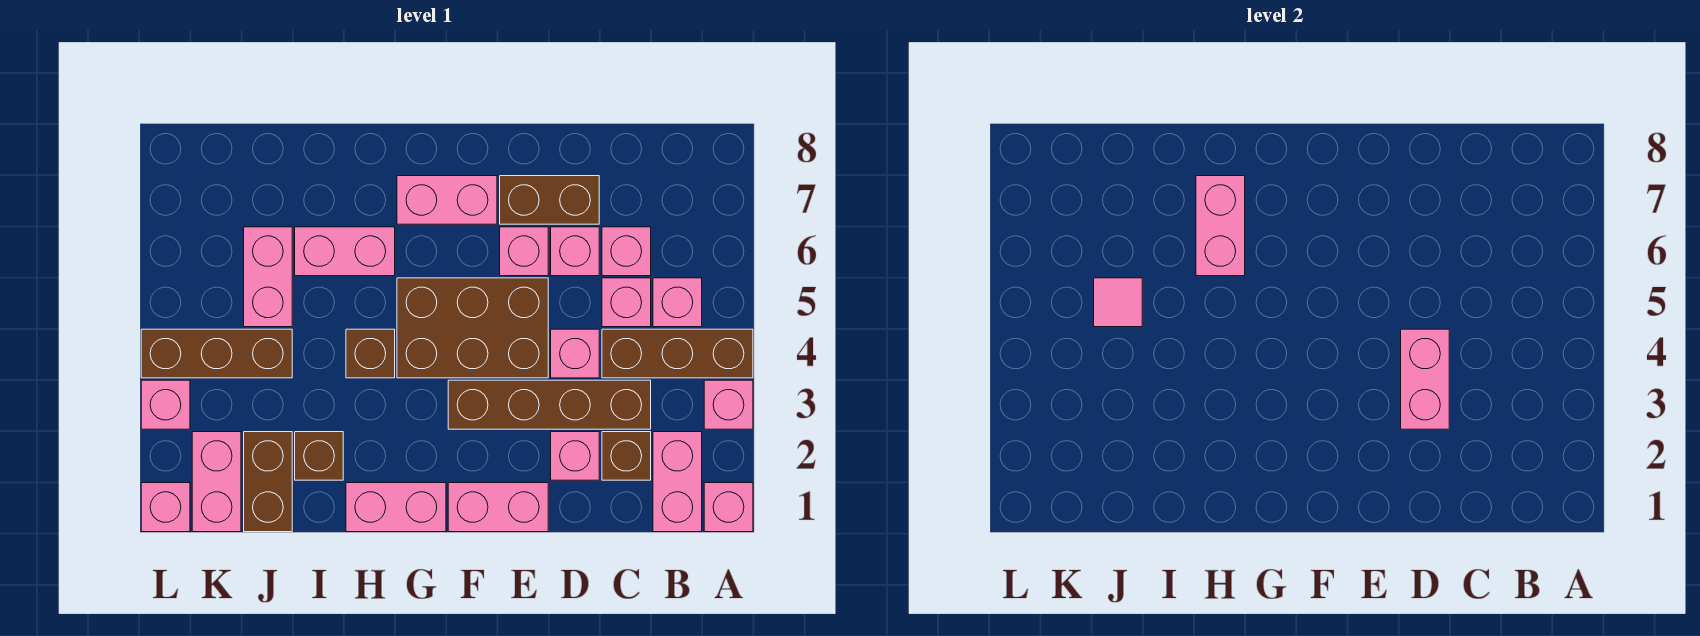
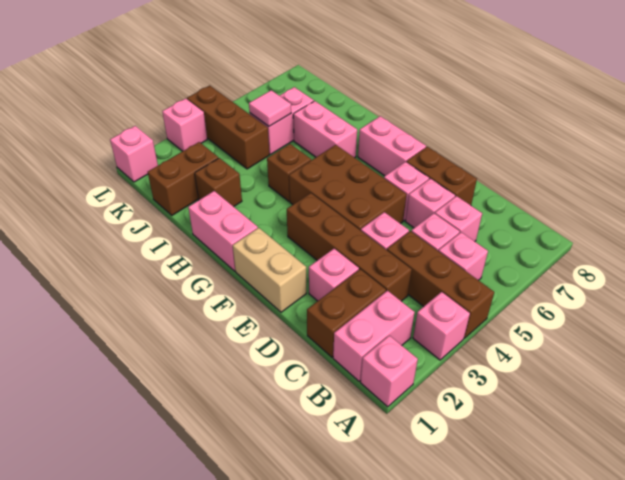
brown brick C2 level 1 -> brown brick C1:C2 level 1
pink brick D3:D4 level 2 -> none
pink brick E1:F1 level 1 -> tan brick E1:F1 level 1
pink brick H6:H7 level 2 -> none
pink brick K1:K2 level 1 -> none

